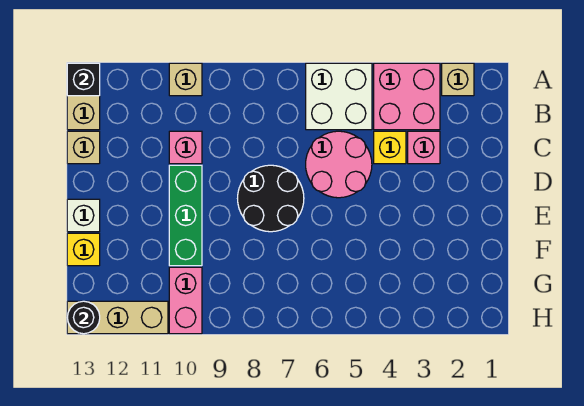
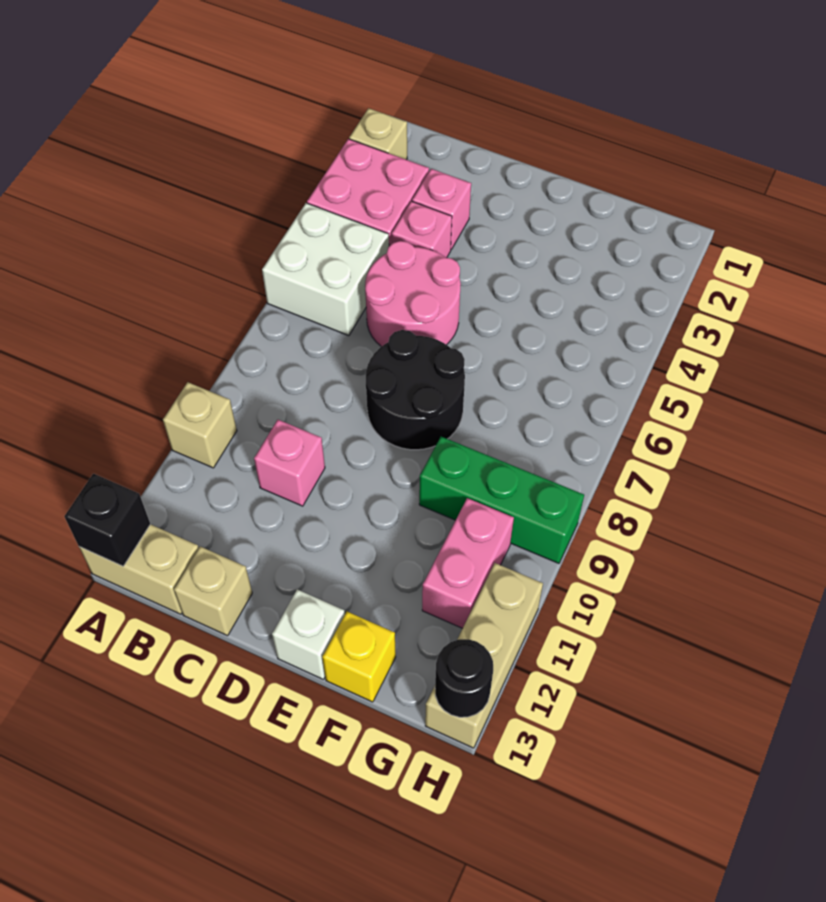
yellow brick C4 level 1 -> pink brick C4 level 1
green brick D10:F10 level 1 -> green brick F9:H9 level 1
pink brick G10:H10 level 1 -> pink brick G10:G11 level 1

